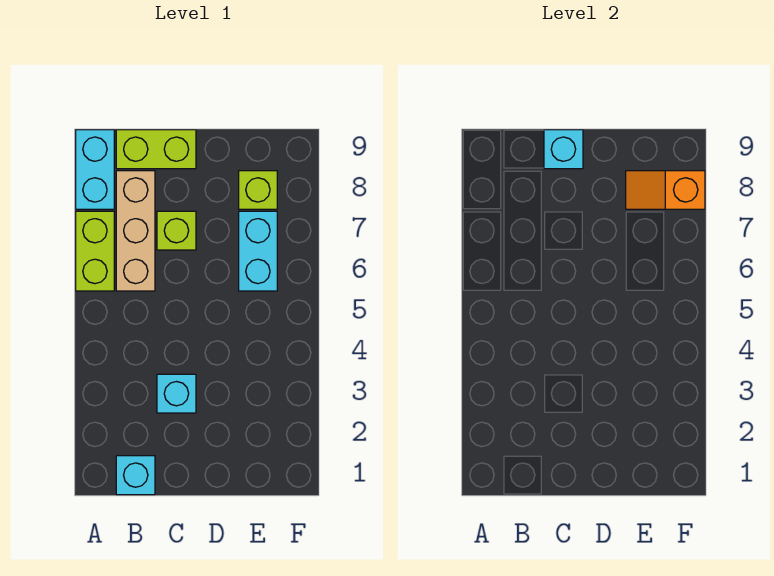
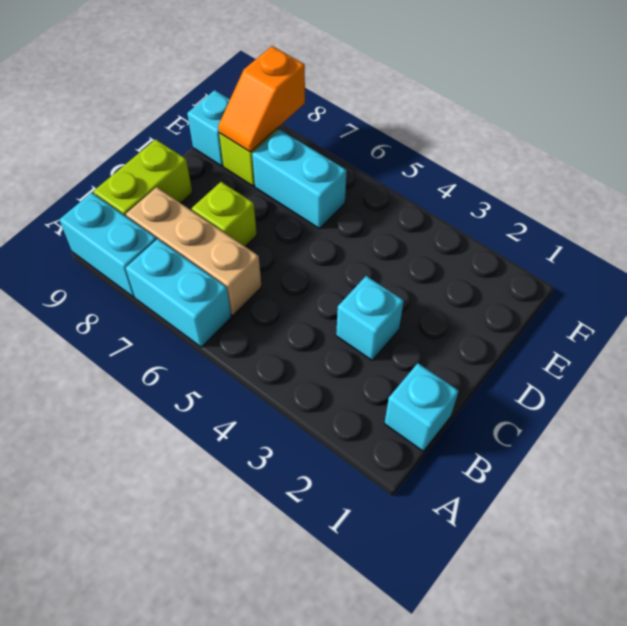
lime brick A6:A7 level 1 -> cyan brick A6:A7 level 1
cyan brick C9 level 2 -> cyan brick E9 level 1

